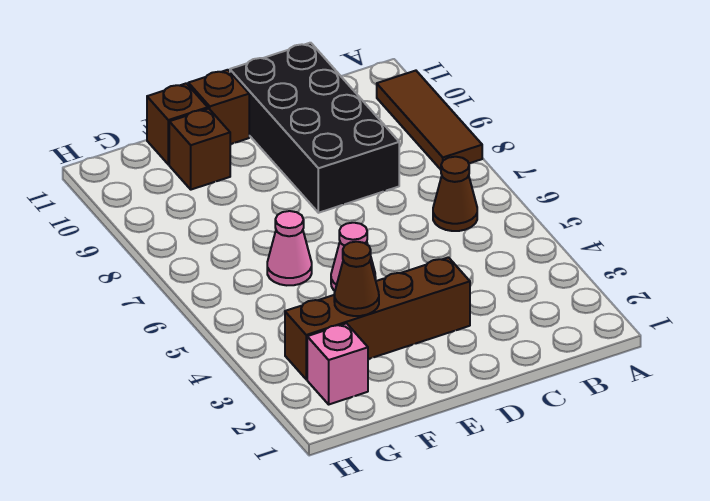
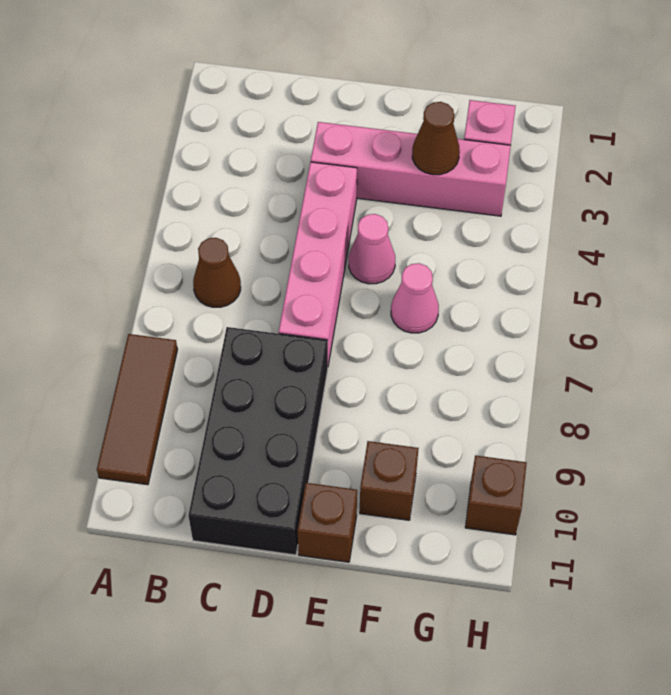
brown brick D3:G3 level 1 -> pink brick D3:G3 level 1
none -> pink brick D4:D7 level 1
brown brick F11 level 1 -> brown brick H10 level 1

